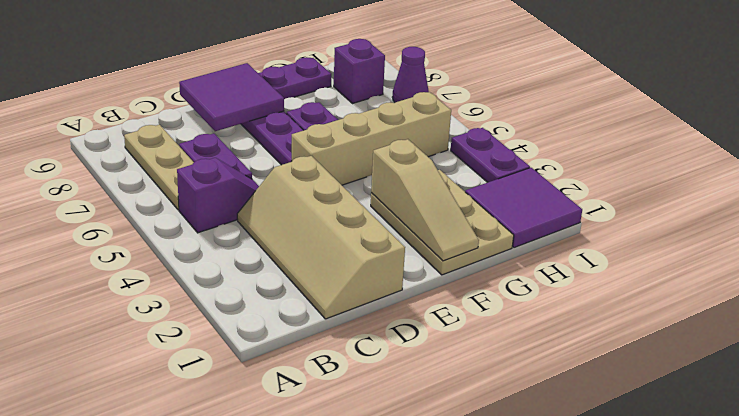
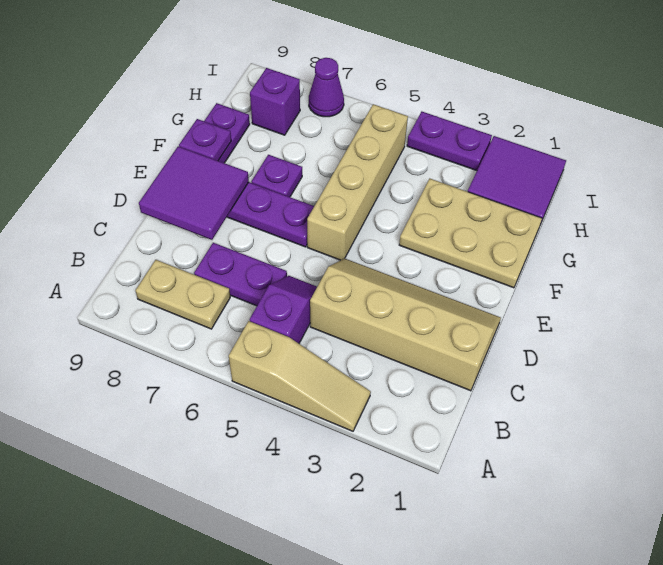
tan plate B6:B8 level 1 -> tan plate B7:B8 level 1
tan slope C1:D4 level 1 top D -> tan slope C1:D4 level 1 top C
tan slope F1:F3 level 2 top 3 -> tan slope A3:A5 level 1 top 5
none -> purple plate F9 level 2

